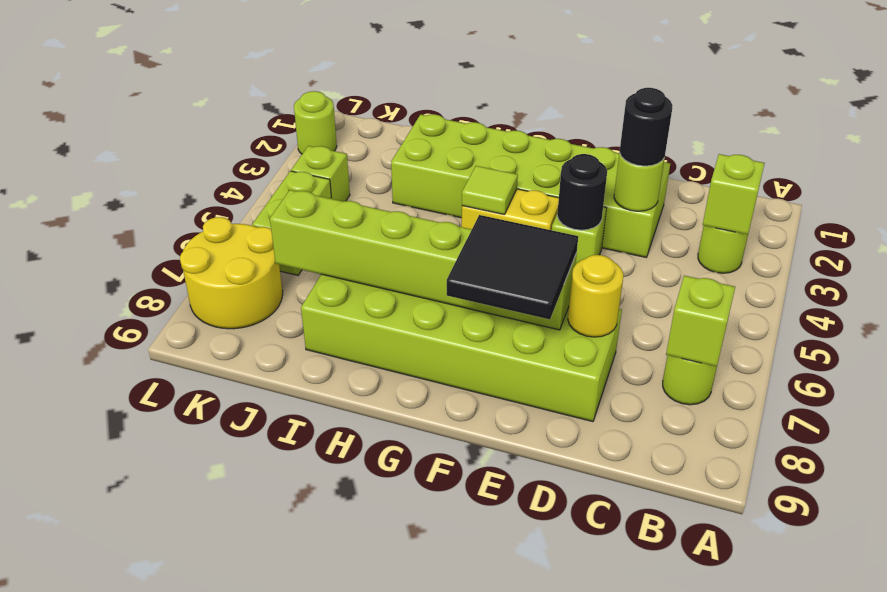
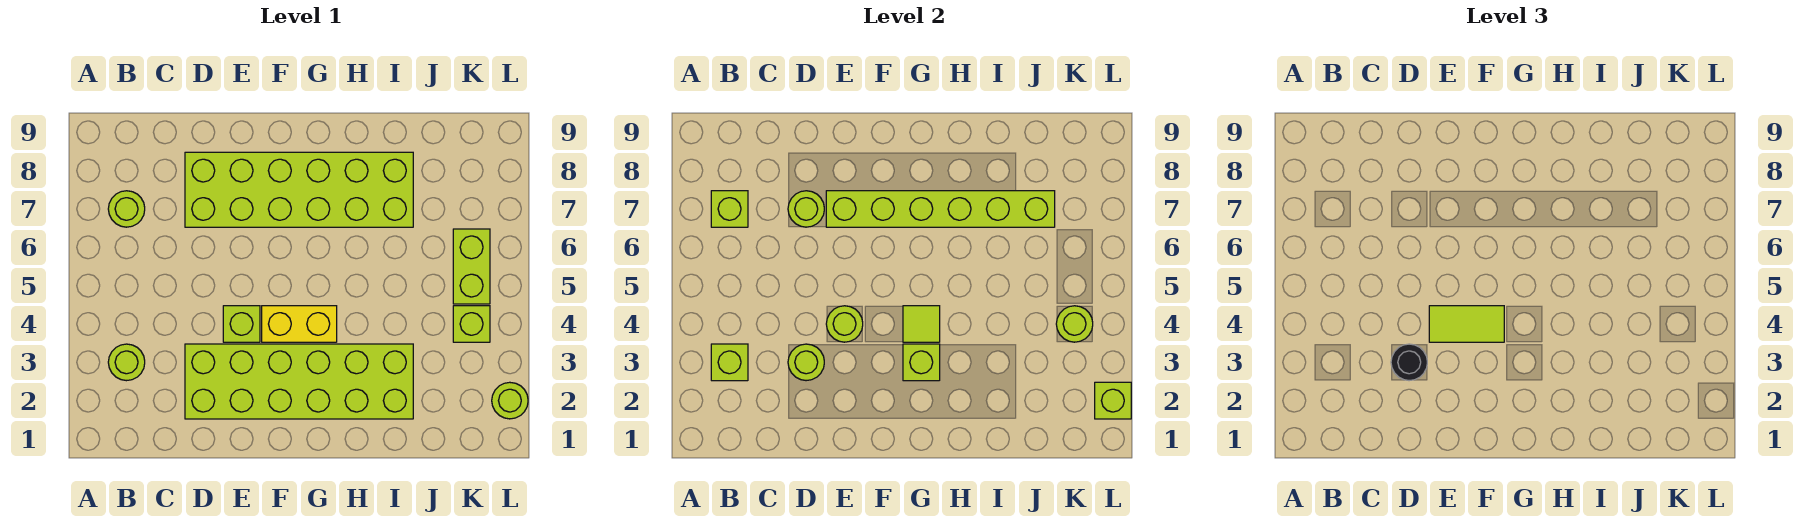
yellow round brick D7 level 2 -> lime round brick D7 level 2
black round brick E4 level 2 -> lime round brick E4 level 2
none -> lime tile E4:F4 level 3
black tile E7:F8 level 3 -> none
none -> lime brick G3 level 2
none -> lime round brick K4 level 2
yellow round brick K7:L8 level 1 -> none
none -> lime brick L2 level 2

